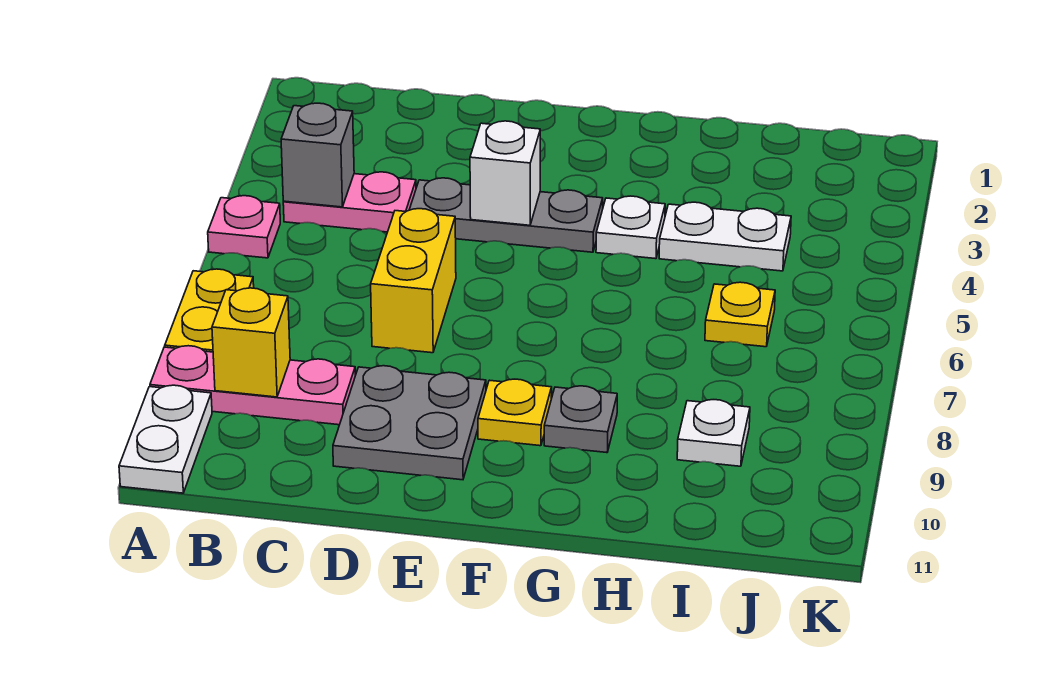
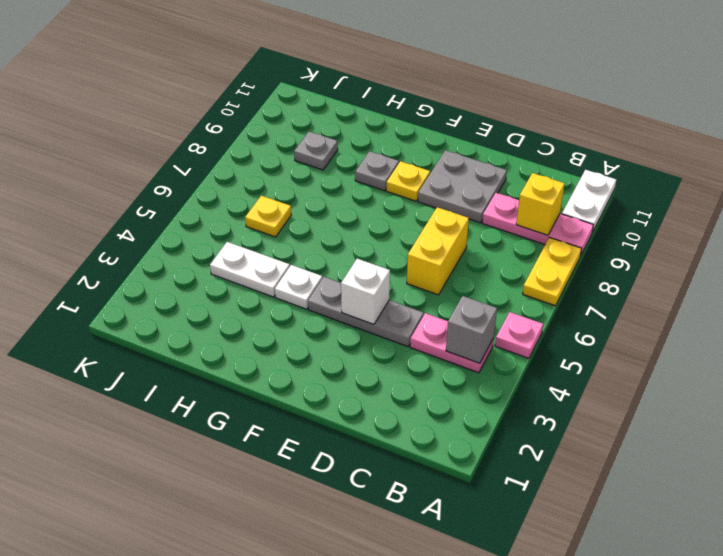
white plate I9 level 1 -> grey plate I9 level 1

